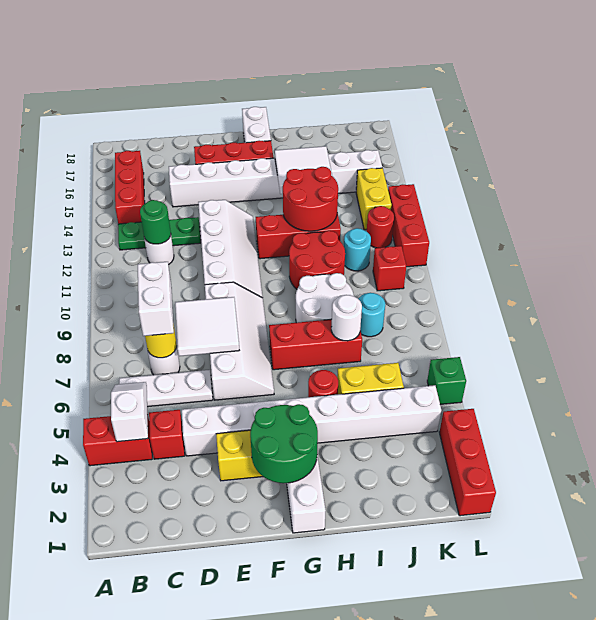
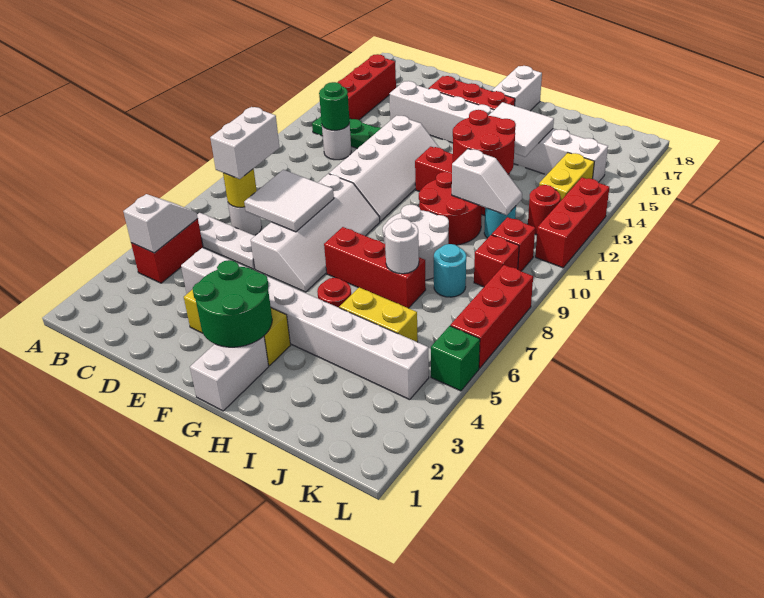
red brick A4:B4 level 1 -> red brick B4:B5 level 1
red brick C4 level 1 -> red brick K9 level 1
none -> white slope I11:J11 level 2 top I
red brick L1:L3 level 1 -> red brick L6:L8 level 1

